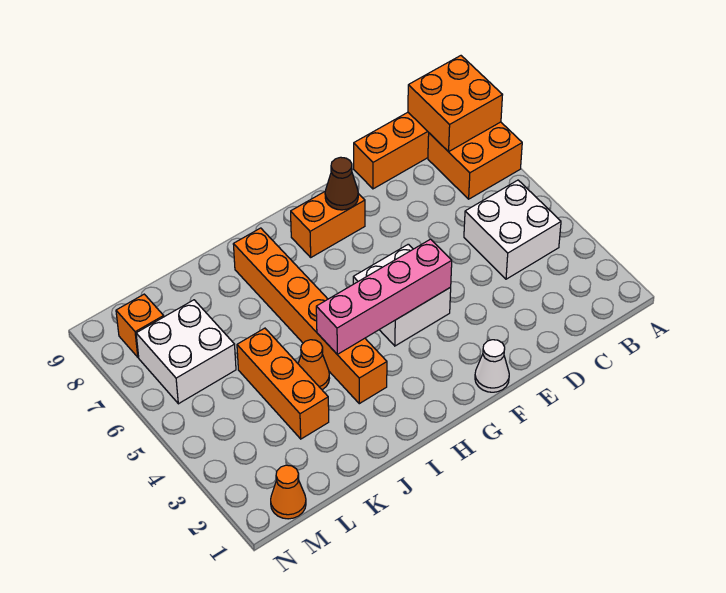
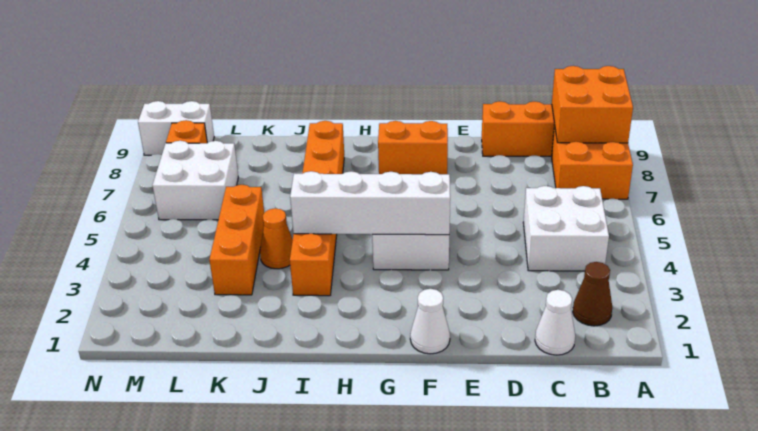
none -> white cone C1 level 1
pink brick F4:I4 level 2 -> white brick F4:I4 level 2
brown cone F8 level 2 -> brown cone B2 level 1
orange cone M1 level 1 -> none
none -> white brick M9:N9 level 1

